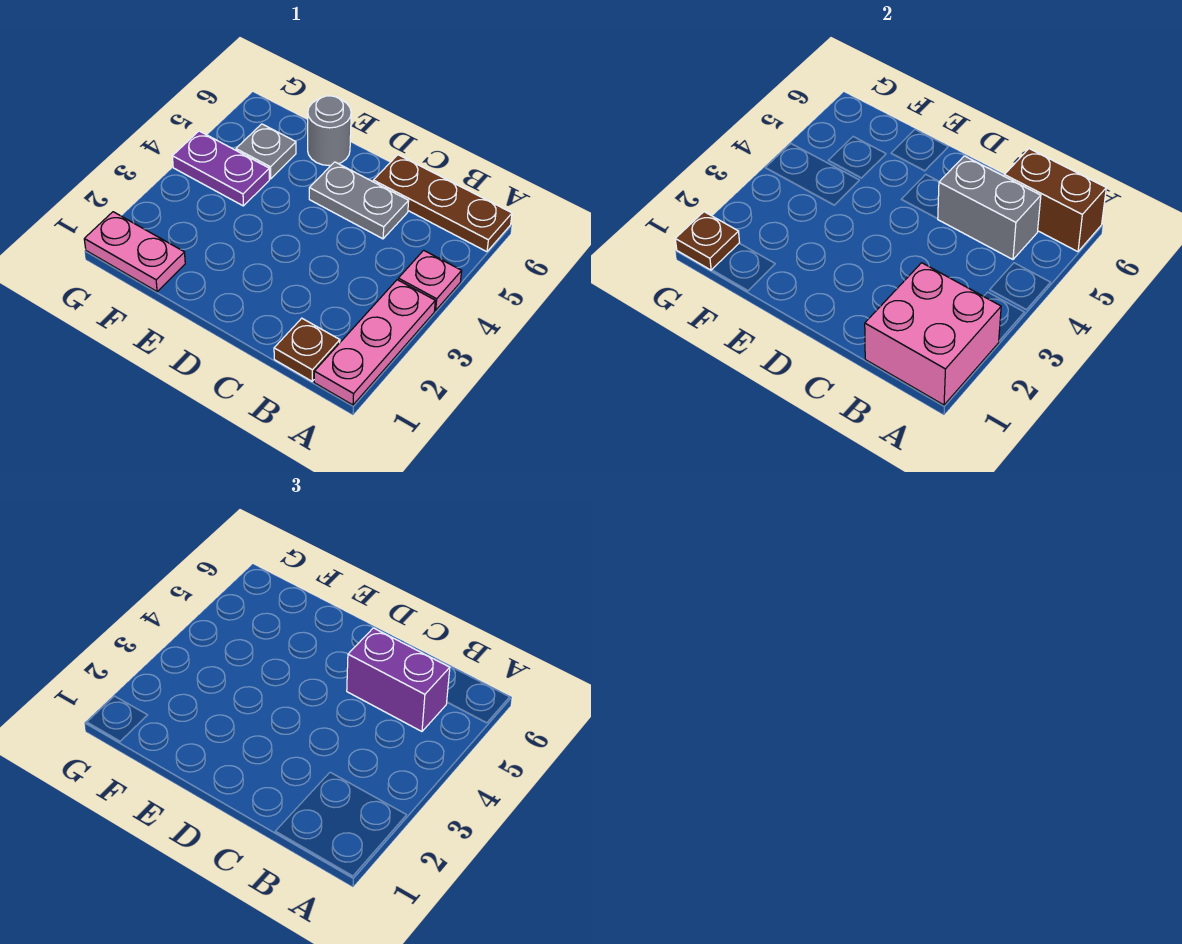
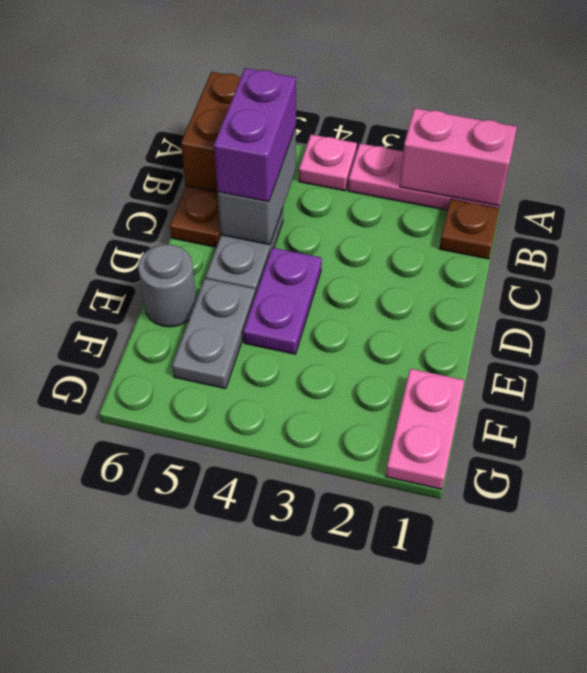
pink brick A1:B2 level 2 -> pink brick A1:A2 level 2
purple plate F4:G4 level 1 -> purple plate D4:E4 level 1
grey plate F5 level 1 -> grey plate E5:F5 level 1
brown plate G1 level 2 -> none

